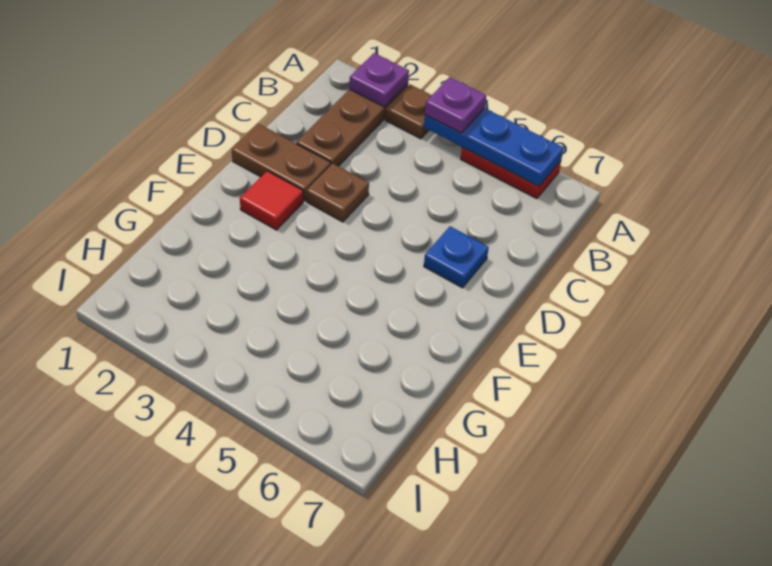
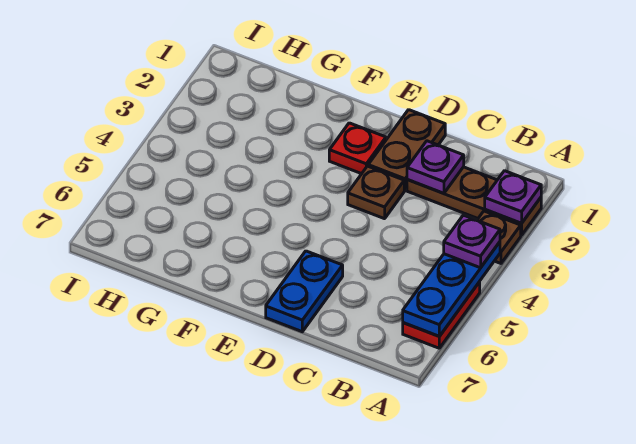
none -> purple plate C2 level 2
blue plate D6 level 1 -> blue plate D6:D7 level 1
red tile E2 level 1 -> red plate E2 level 1

